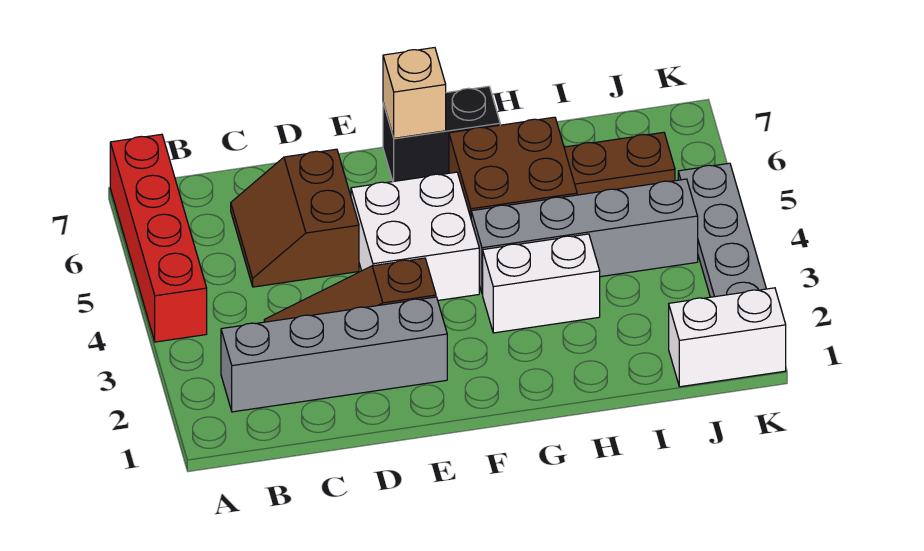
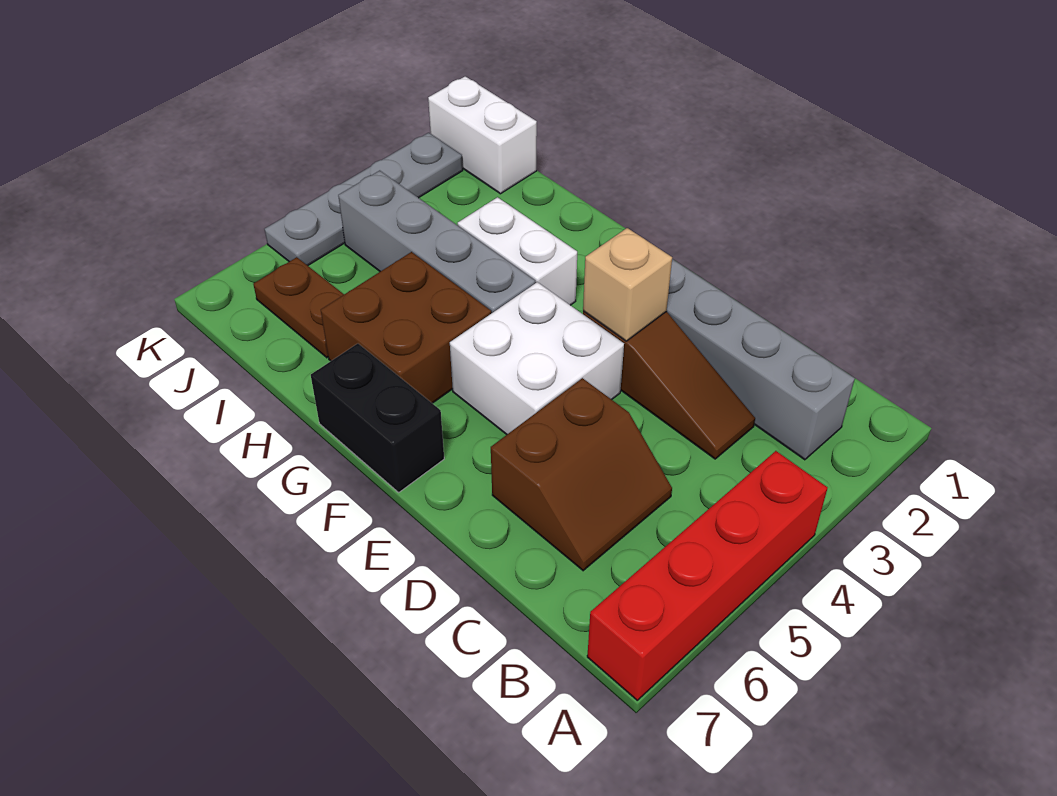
tan brick F7 level 2 -> tan brick E3 level 2

